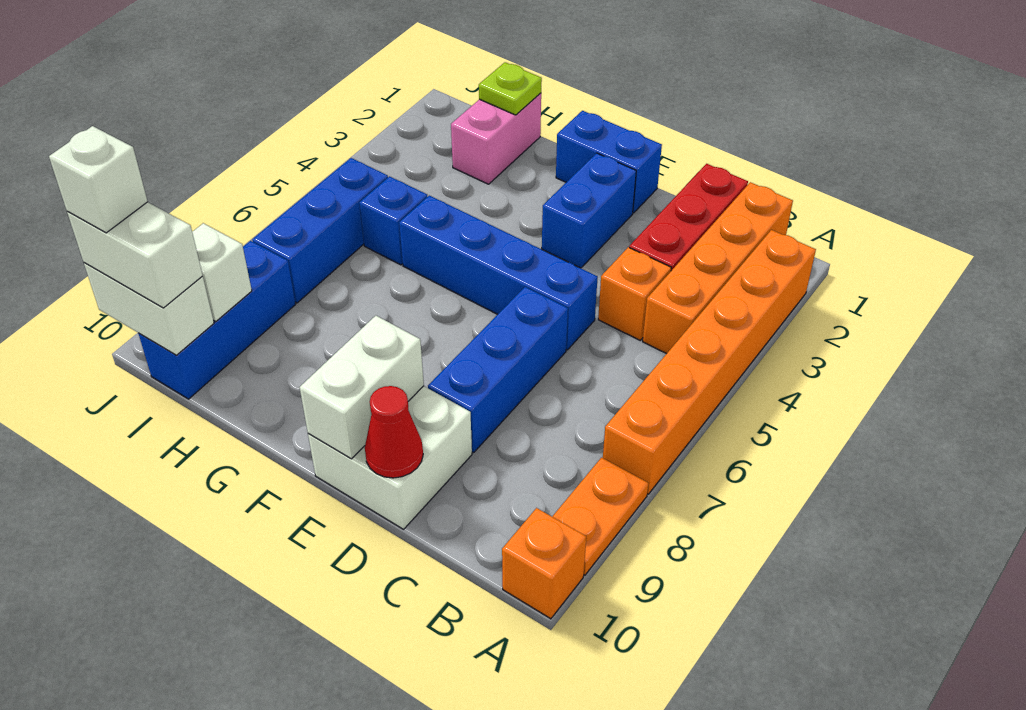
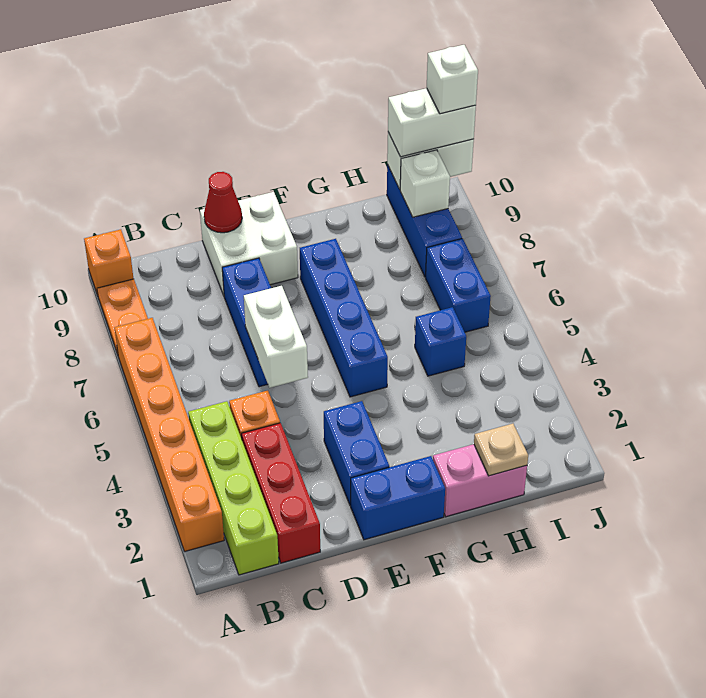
orange brick B1:B4 level 1 -> lime brick B1:B4 level 1
blue brick D5:G5 level 1 -> blue brick F5:F8 level 1
white brick E9:E10 level 2 -> white brick D5:D6 level 2
pink brick H1:H2 level 1 -> pink brick G1:H1 level 1
lime plate H1 level 2 -> tan plate H1 level 2
blue brick I5:I7 level 1 -> blue brick I6:I7 level 1

